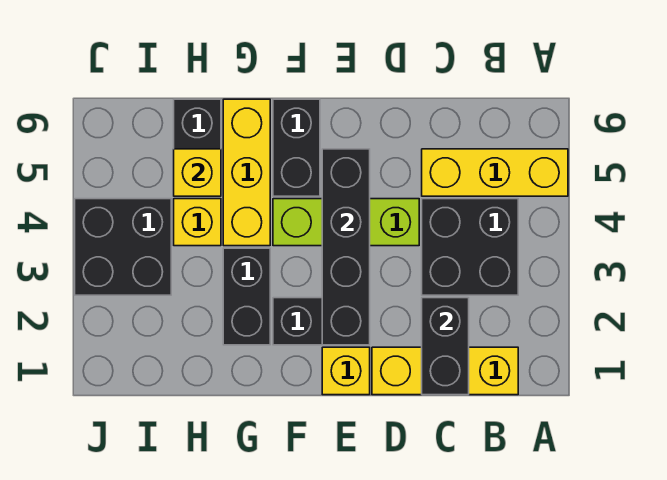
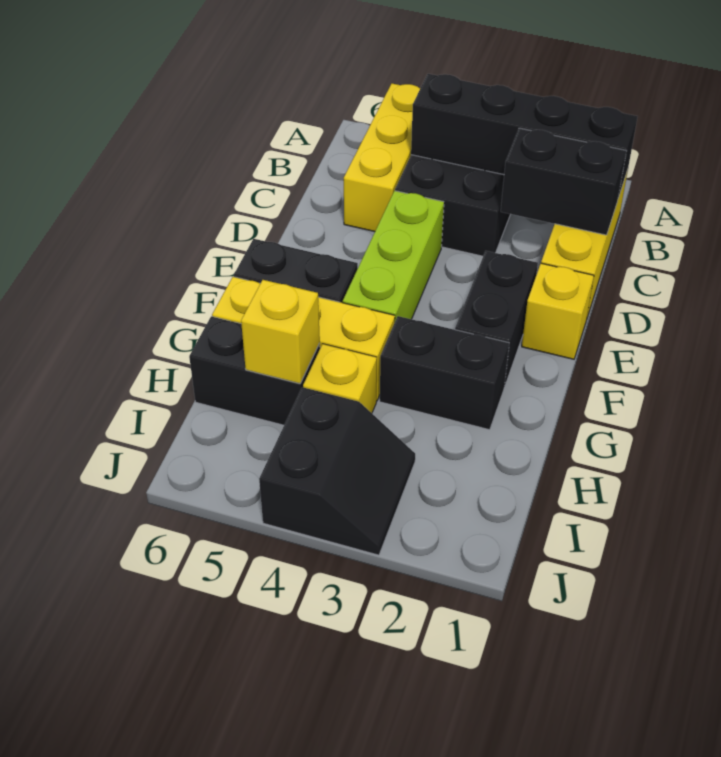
black brick E2:E5 level 2 -> black brick B1:B4 level 2
black brick I3:J4 level 1 -> black slope I3:J4 level 1 top 4

